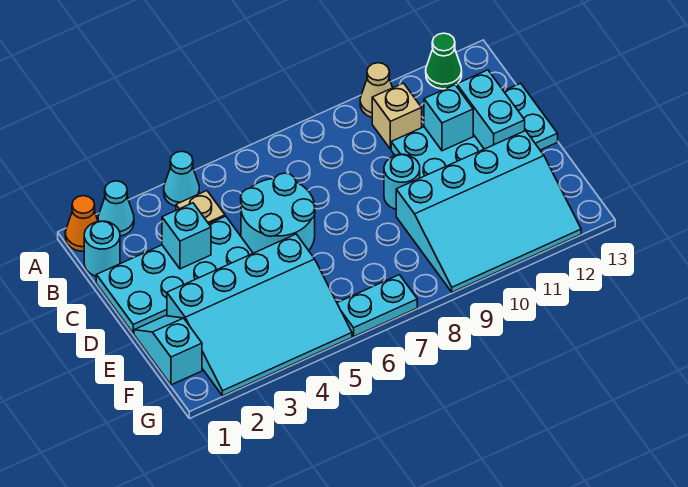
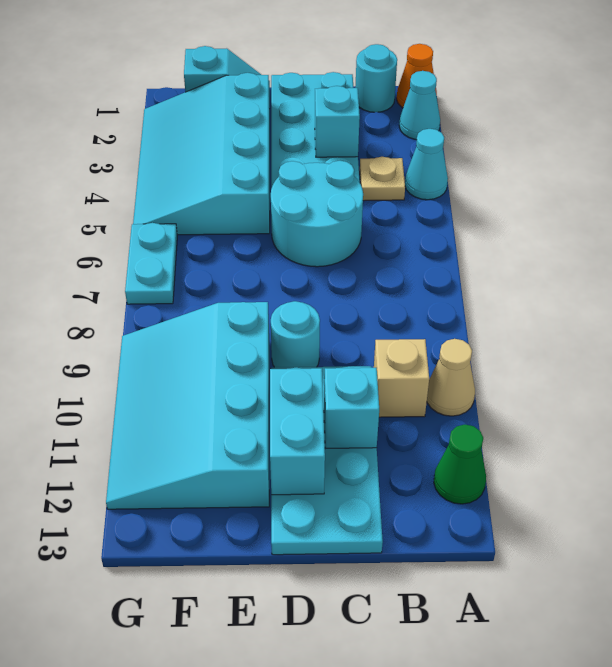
cyan brick C12:D12 level 2 -> cyan brick D11:D12 level 2

